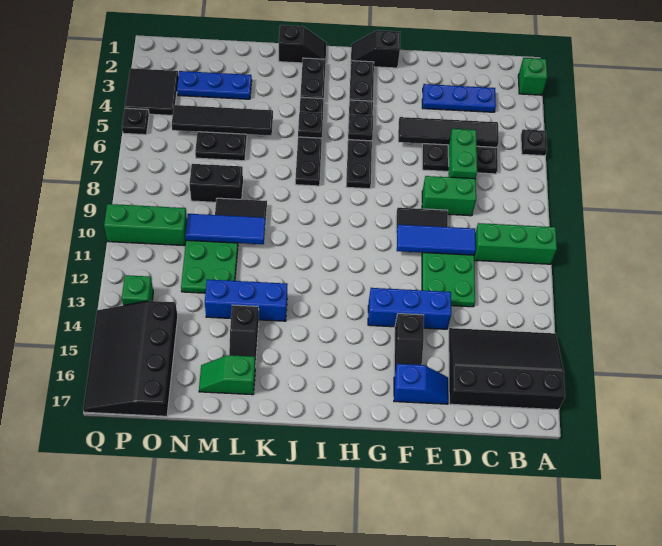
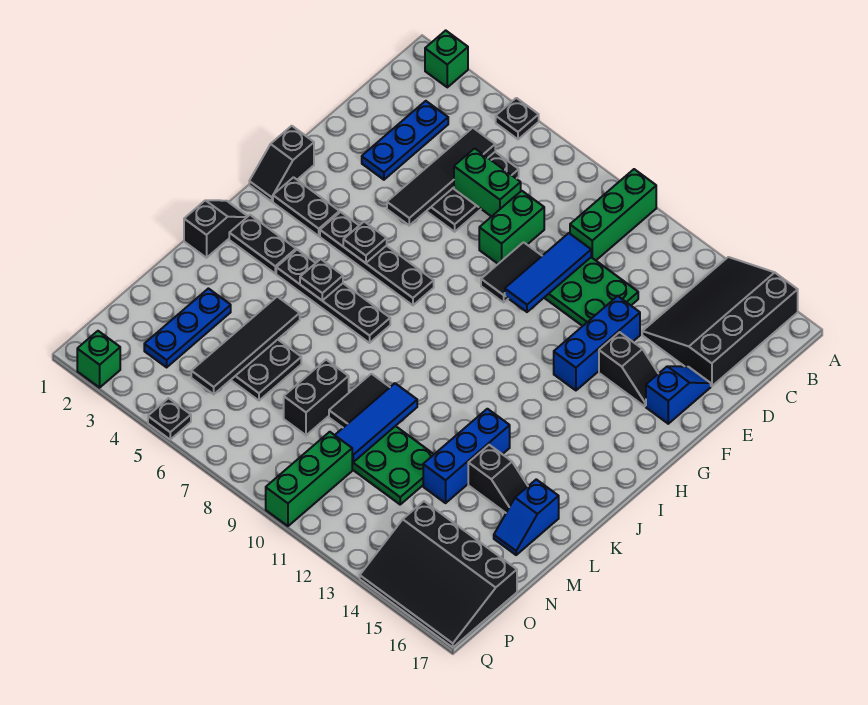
green slope L16:M16 level 1 top L -> blue slope L16:M16 level 1 top L
black tile P3:Q4 level 1 -> none
green brick P13 level 1 -> green brick Q2 level 1

